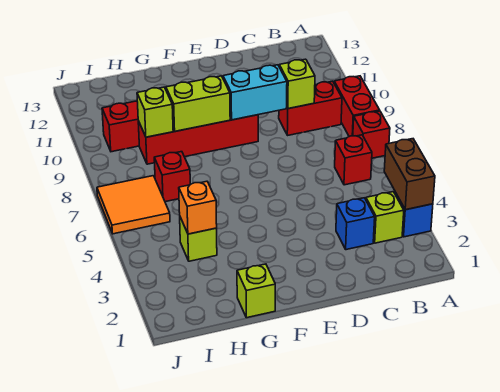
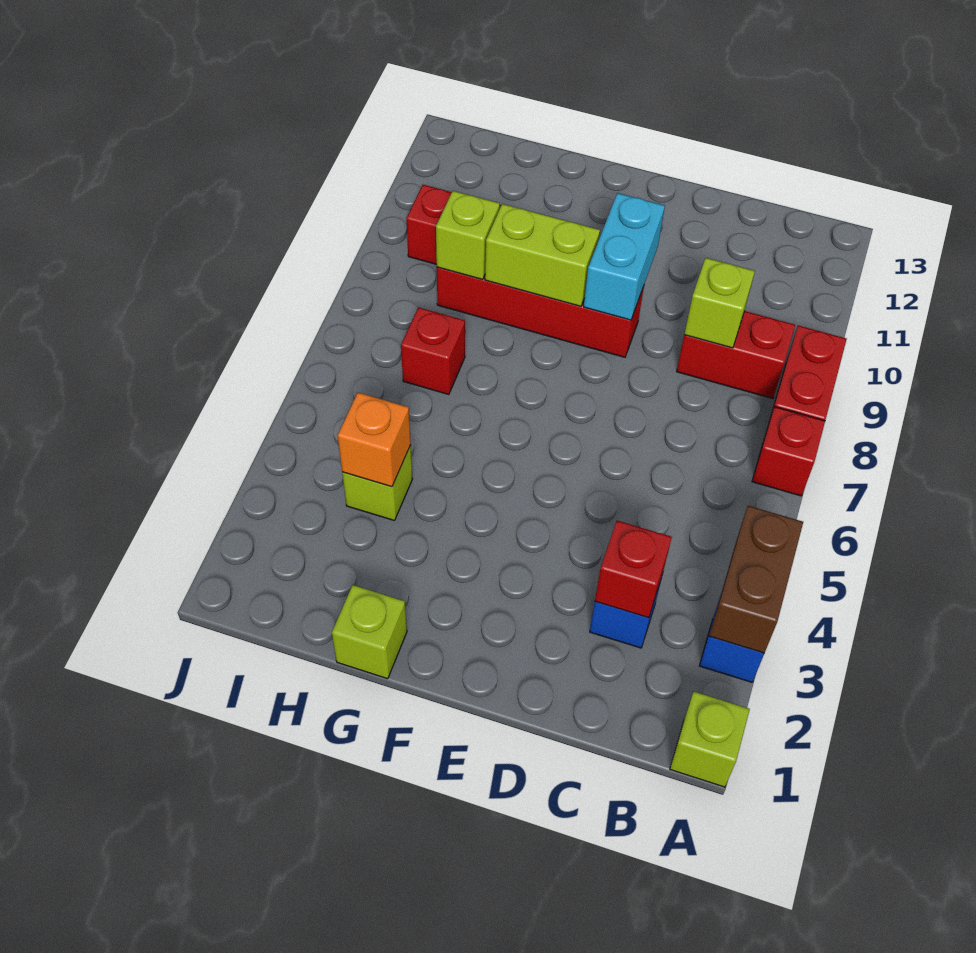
lime brick B3 level 1 -> lime brick A1 level 1
red brick B6 level 1 -> red brick C3 level 2
cyan brick D9:E9 level 2 -> cyan brick E9:E10 level 2
orange tile I6:J7 level 1 -> none

